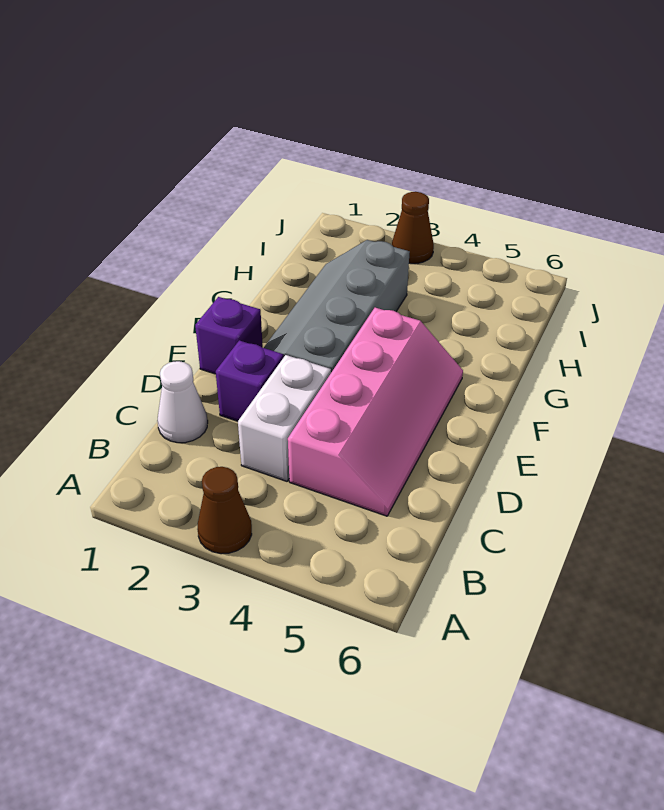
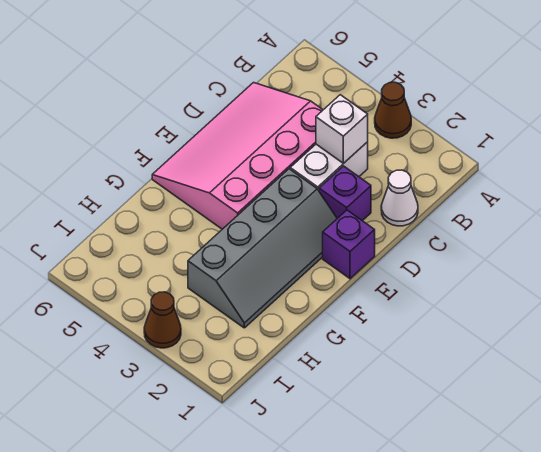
none -> white brick C3 level 2
pink slope C4:F5 level 1 top 4 -> pink slope C4:F6 level 1 top 4

